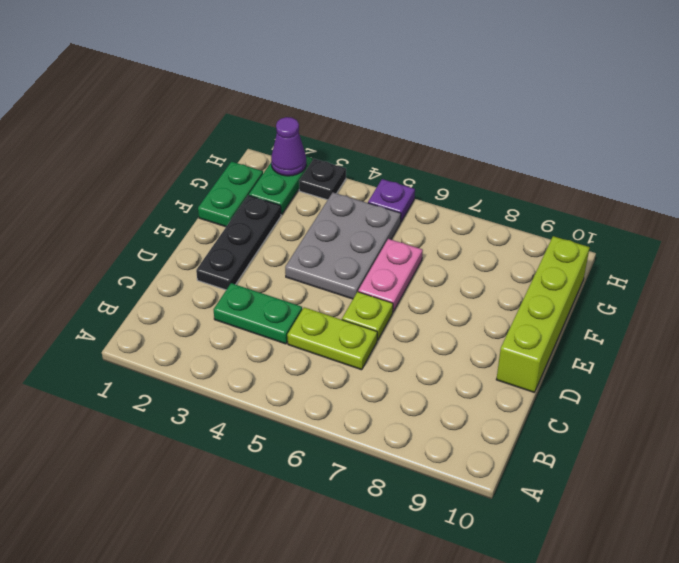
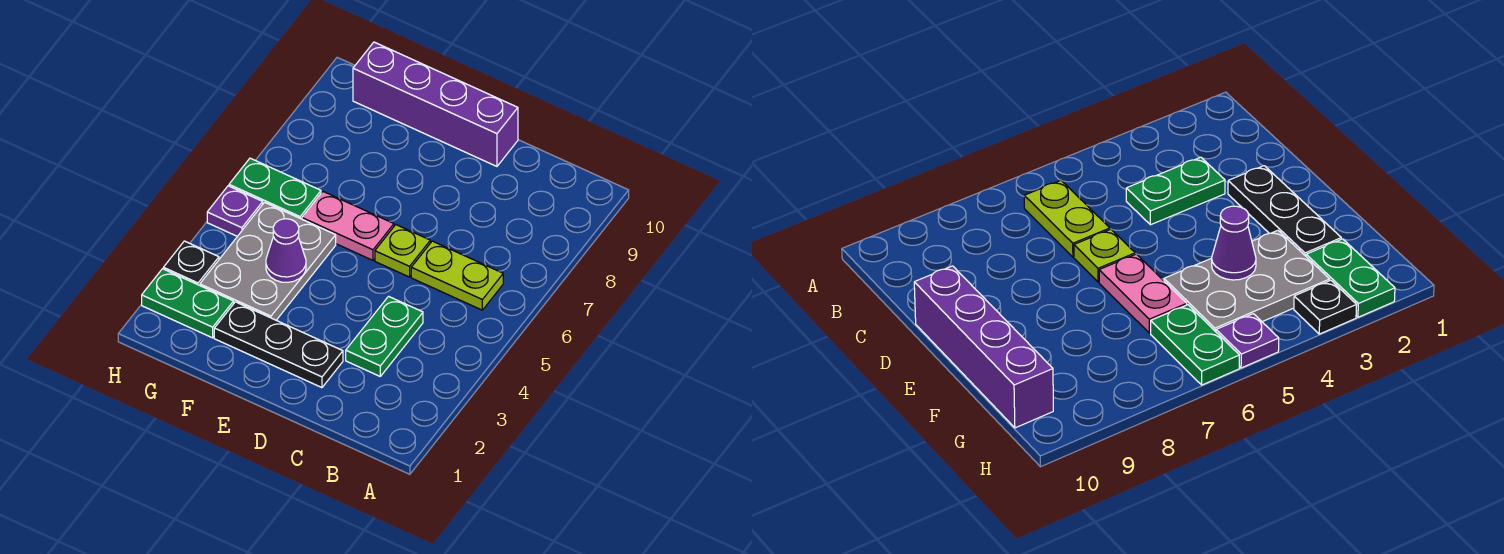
lime plate C5:C6 level 1 -> lime plate B6:C6 level 1
lime brick D10:G10 level 1 -> purple brick D10:G10 level 1
grey plate E4:G5 level 1 -> grey plate F3:G5 level 1
green plate F1:G1 level 1 -> green plate G6:H6 level 1
purple cone H2 level 2 -> purple cone F4 level 2

